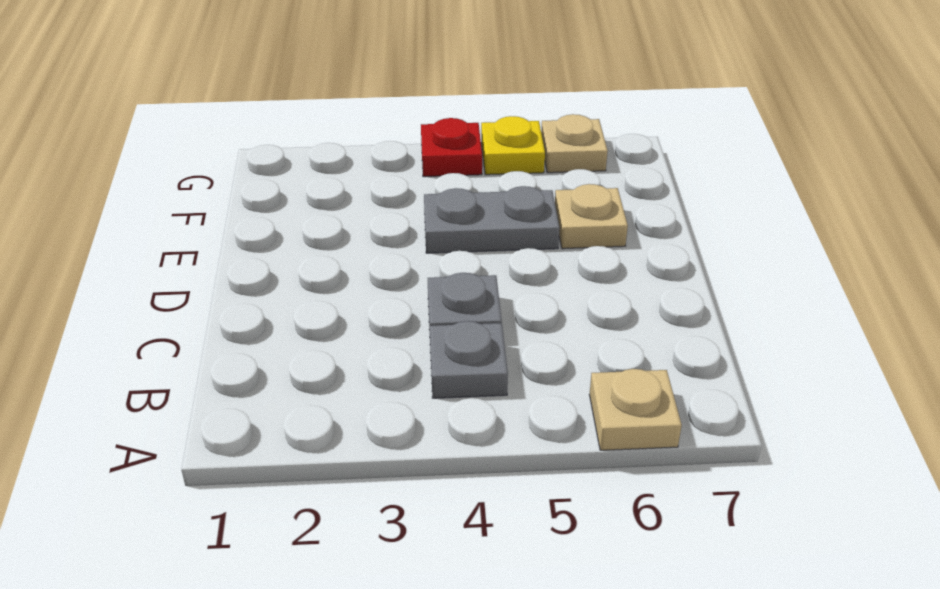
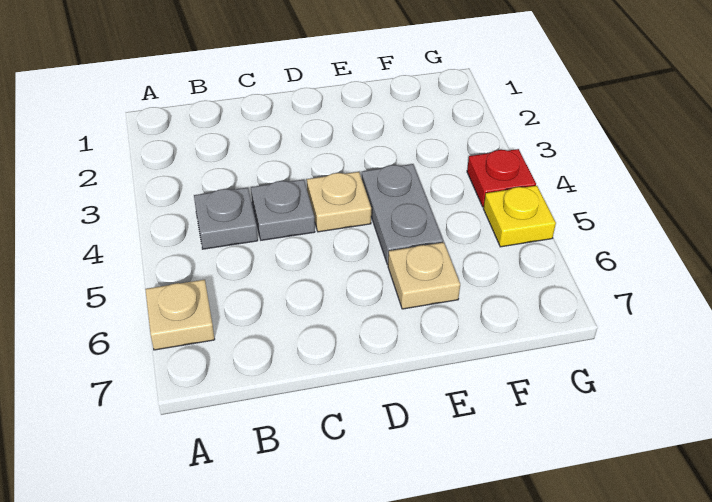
tan plate G6 level 1 -> tan plate D4 level 1

